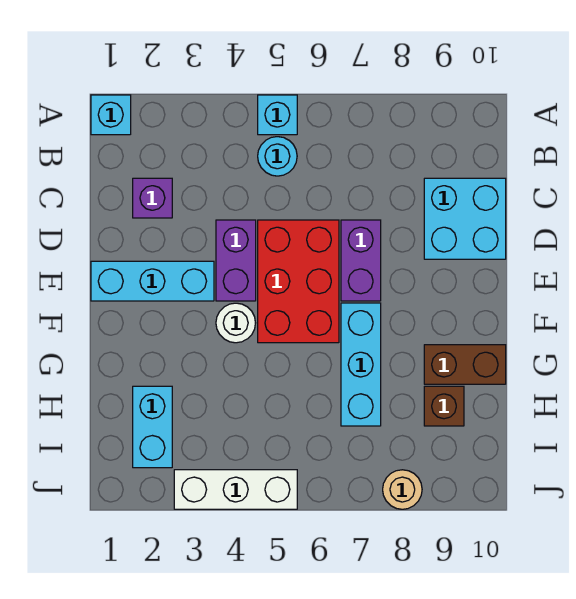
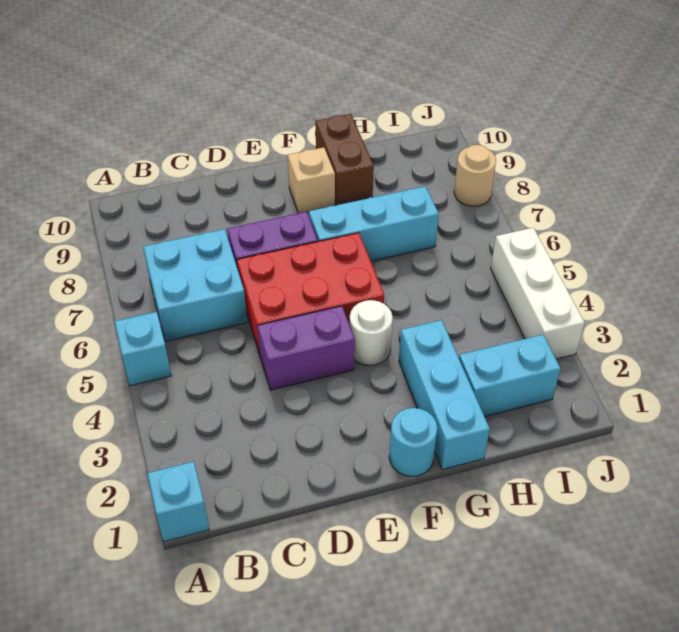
cyan round brick B5 level 1 -> cyan round brick F1 level 1
purple brick C2 level 1 -> none
cyan brick C9:D10 level 1 -> cyan brick B6:C7 level 1
cyan brick E1:E3 level 1 -> cyan brick G1:G3 level 1
none -> tan brick F9 level 1
brown brick H9 level 1 -> none

